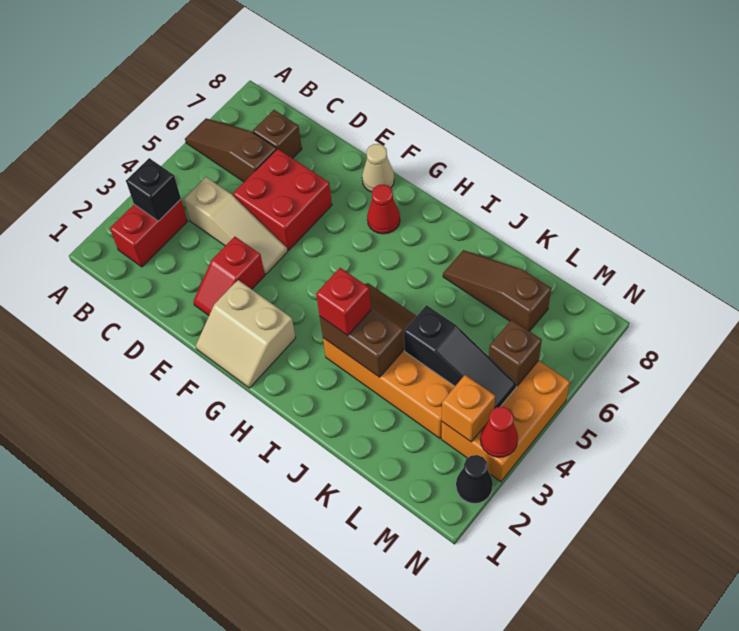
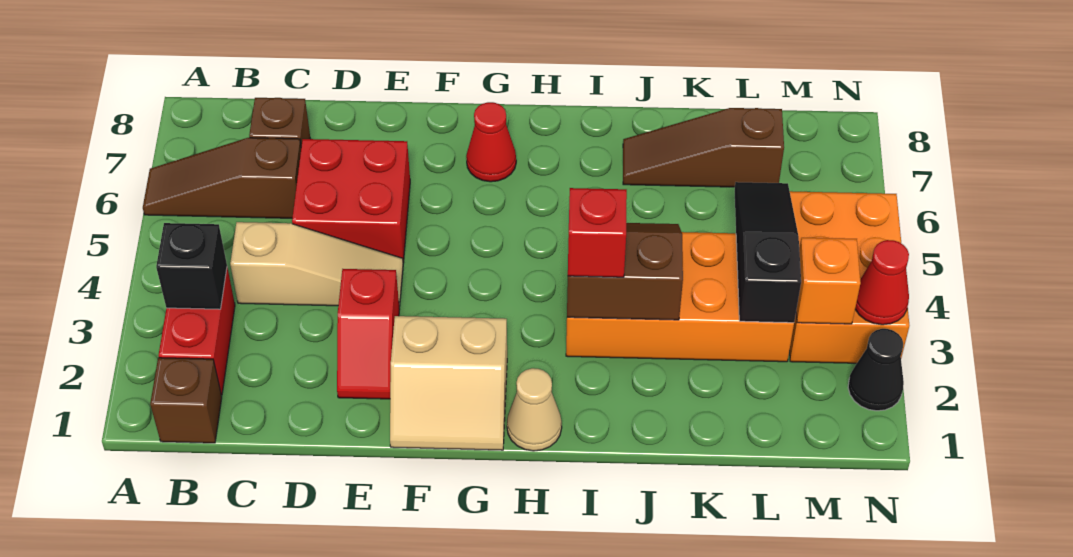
tan cone F8 level 1 -> tan cone H1 level 1
black slope K4:M4 level 2 top K -> black slope L3:L5 level 2 top 3
brown brick M5 level 2 -> brown brick B1 level 1

